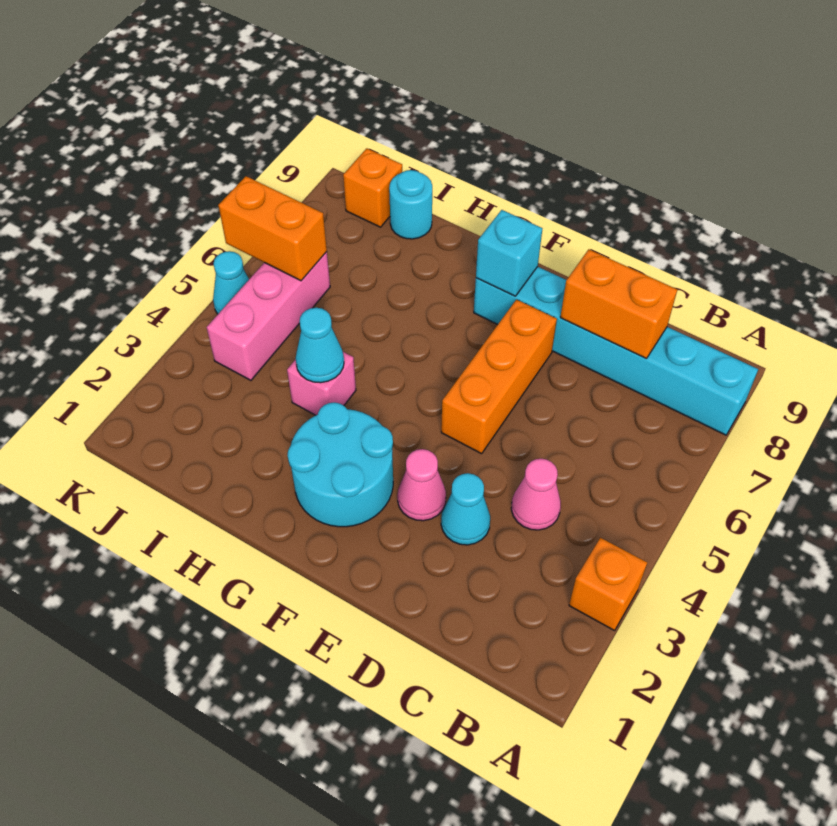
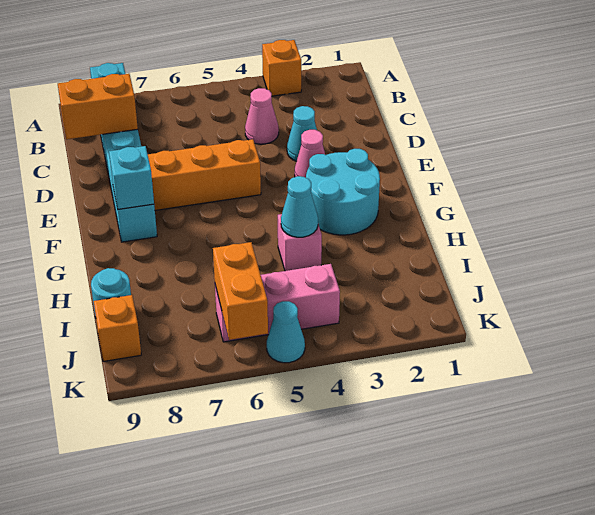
orange brick C8:D8 level 2 -> orange brick C8:C9 level 2

